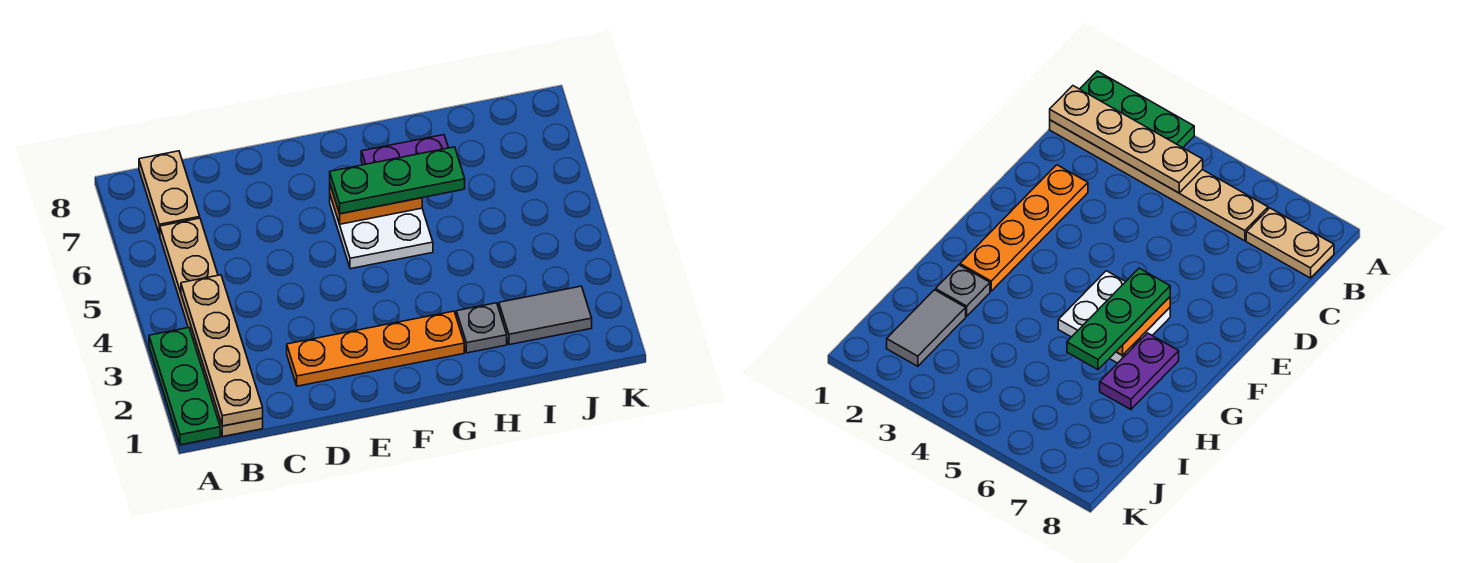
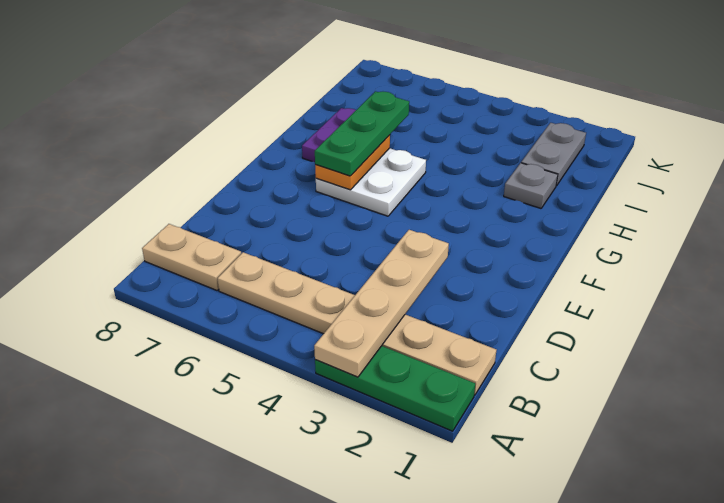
tan plate B1:B4 level 2 -> tan plate A3:D3 level 2
orange plate D2:G2 level 1 -> none
grey tile I2:J2 level 1 -> grey plate I2:J2 level 1

